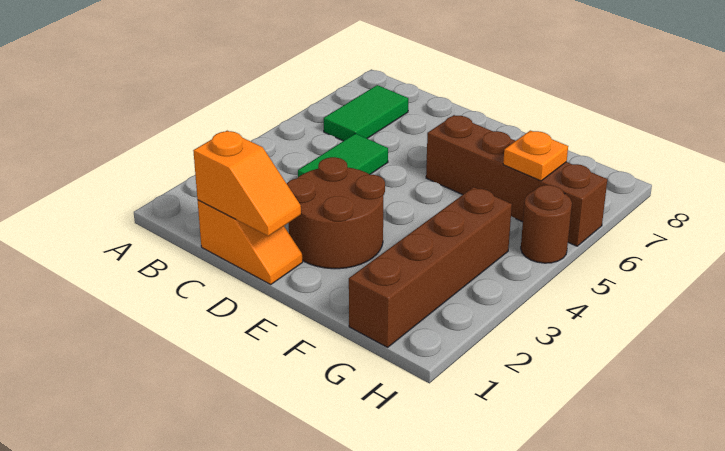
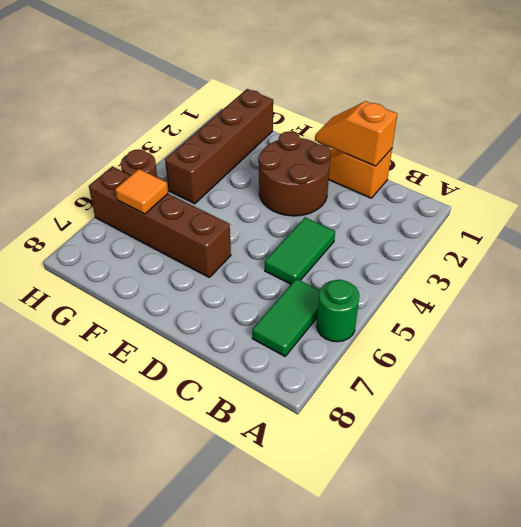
none -> green round brick A6 level 1
orange plate G6 level 2 -> orange tile G6 level 2

